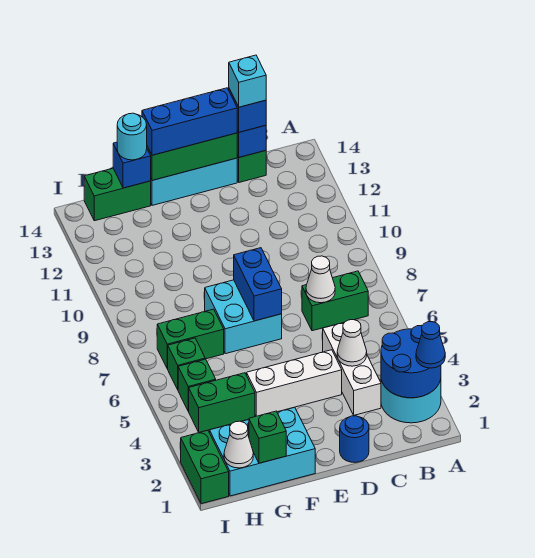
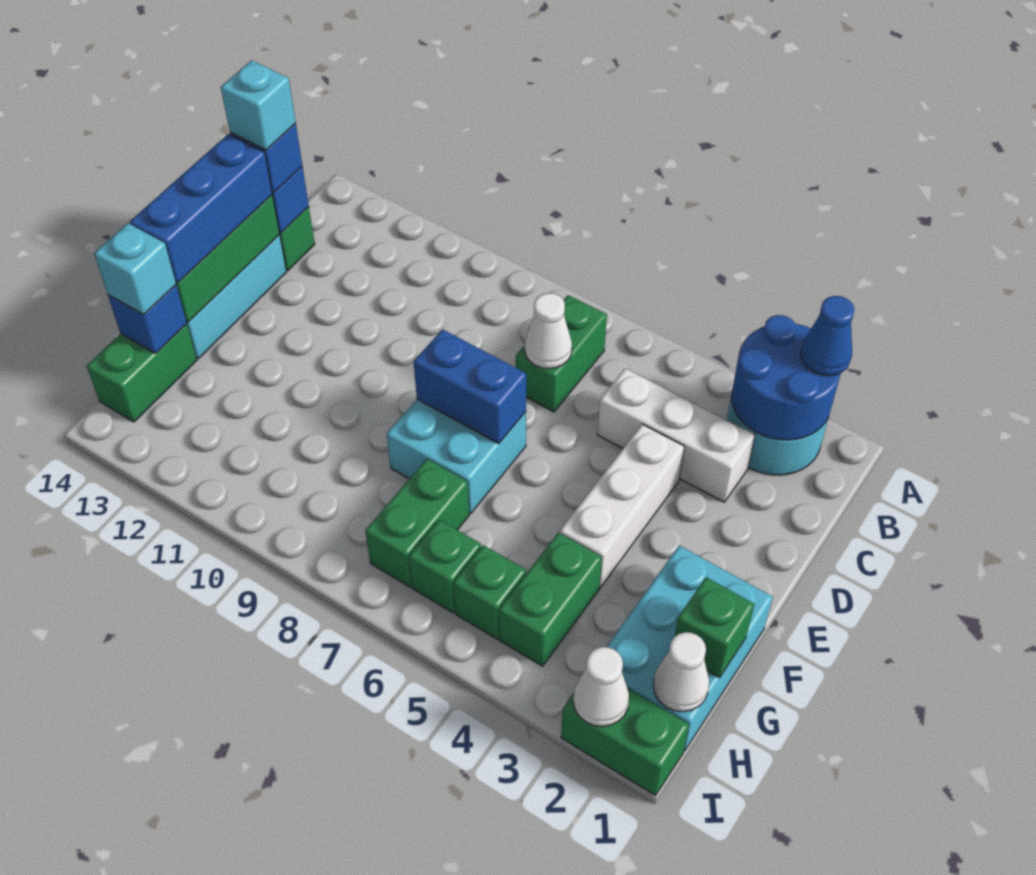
white cone C4 level 2 -> white cone I2 level 2
blue round brick D1 level 1 -> none
cyan round brick G14 level 3 -> cyan brick G14 level 3

